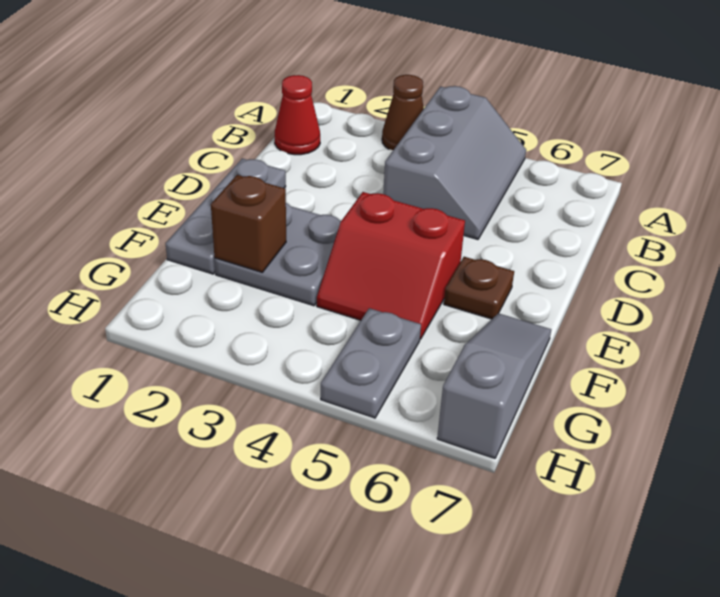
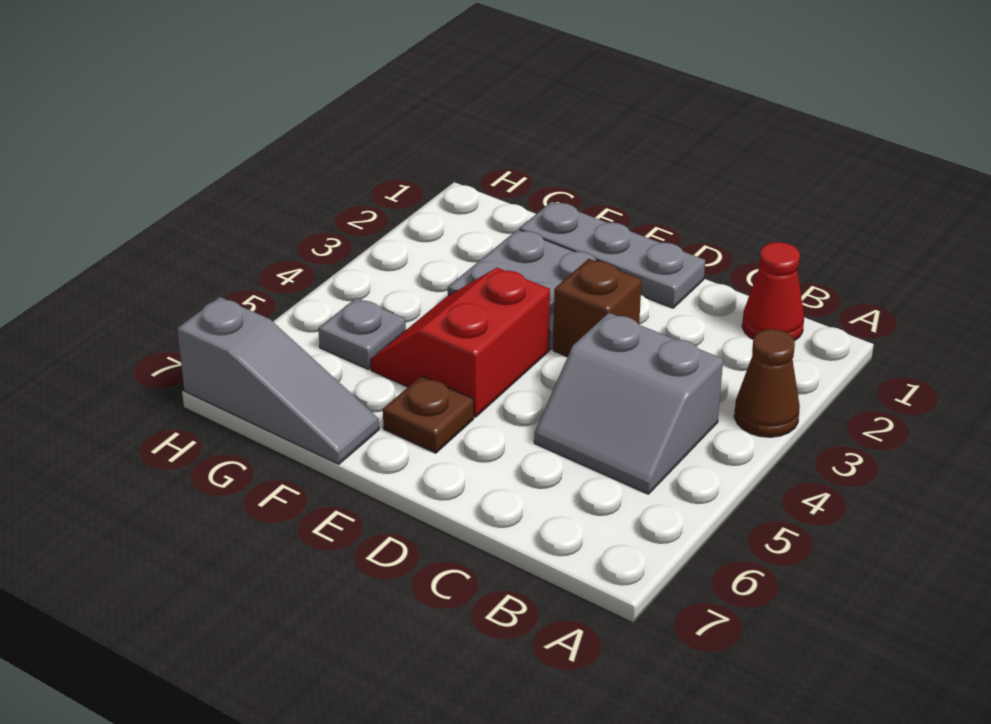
grey slope A4:C5 level 1 top 4 -> grey slope B4:C5 level 1 top 4
brown brick F2 level 2 -> brown brick D3 level 1
grey plate G5:H5 level 1 -> grey plate G5 level 1

